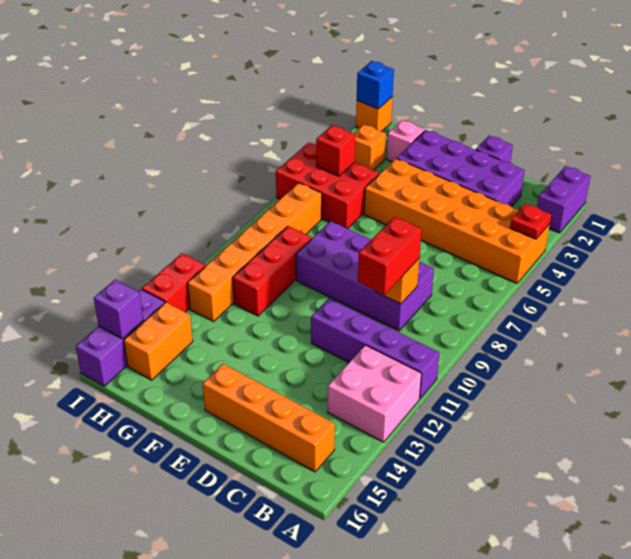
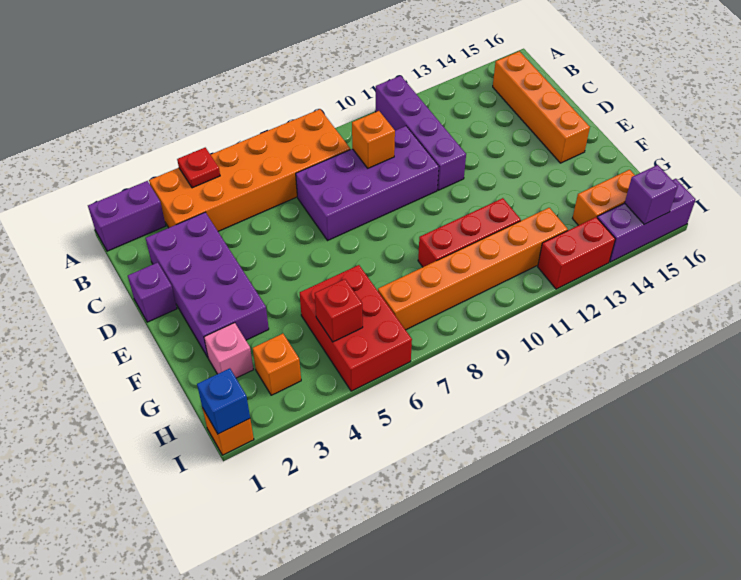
orange brick A4:F5 level 1 -> orange brick A3:B8 level 1
pink brick A12:B13 level 1 -> none
purple brick C8:F9 level 1 -> purple brick C7:D10 level 1
red brick C9:C10 level 3 -> none

